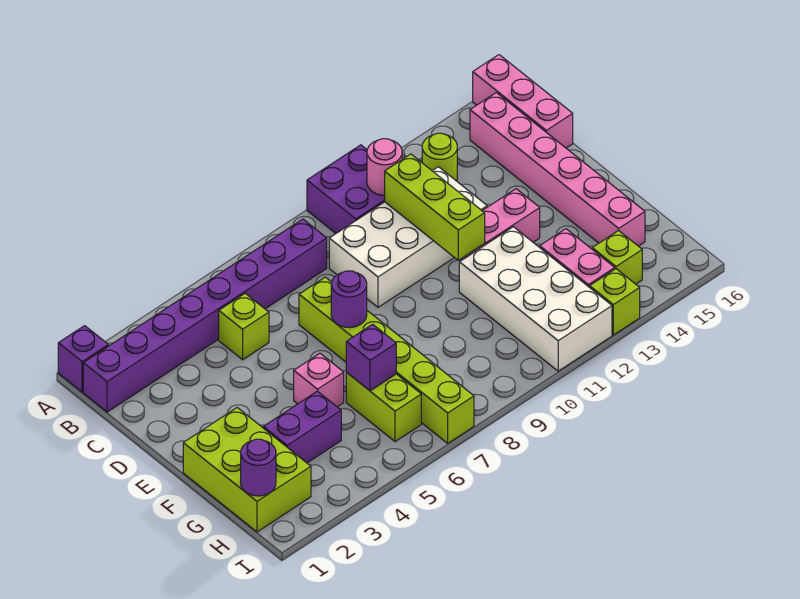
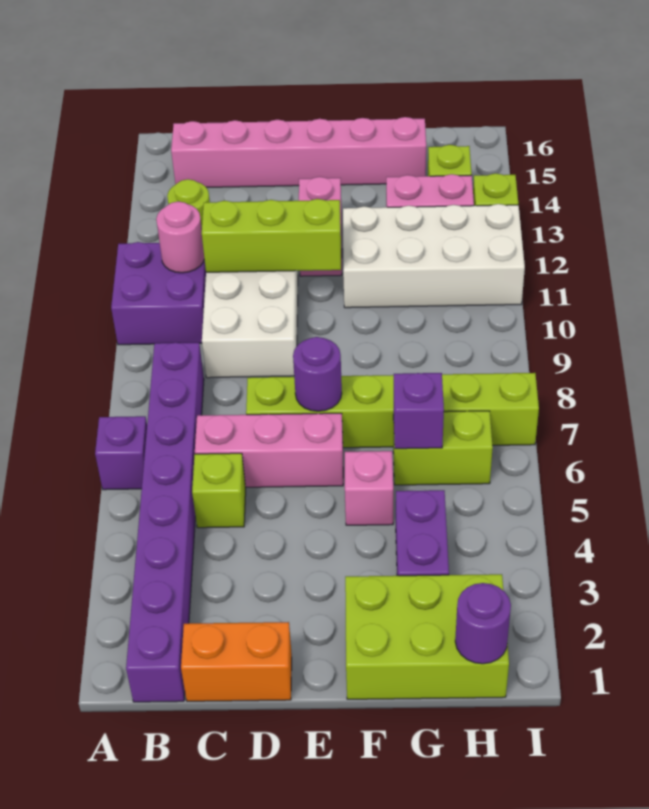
purple brick A1 level 1 -> purple brick A6 level 1
pink brick A16:C16 level 1 -> pink brick C6:E6 level 1
none -> orange brick C1:D1 level 1

